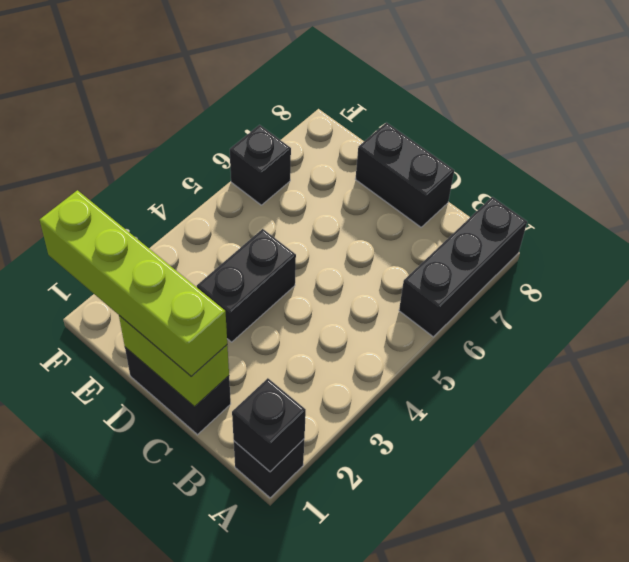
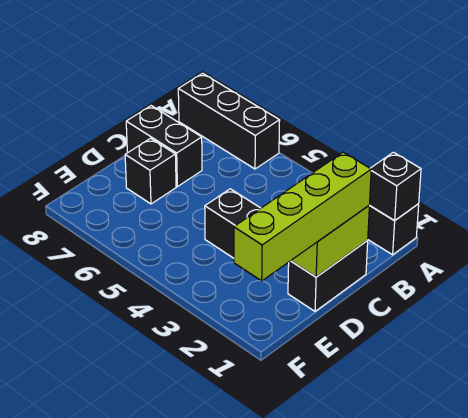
black brick C8:D8 level 1 -> black brick C7:C8 level 1
black brick F6 level 1 -> black brick D7 level 1

